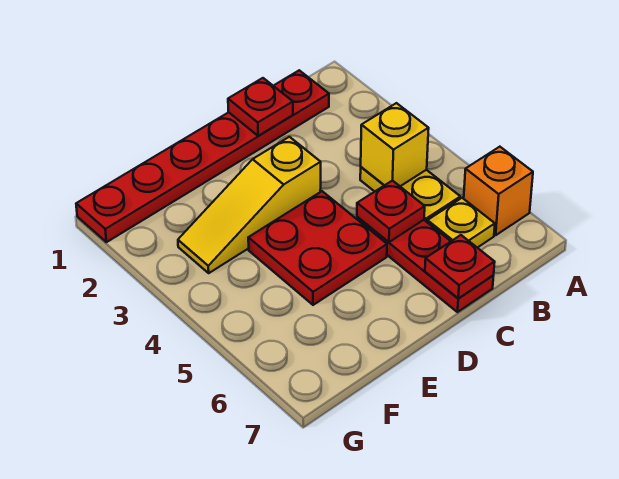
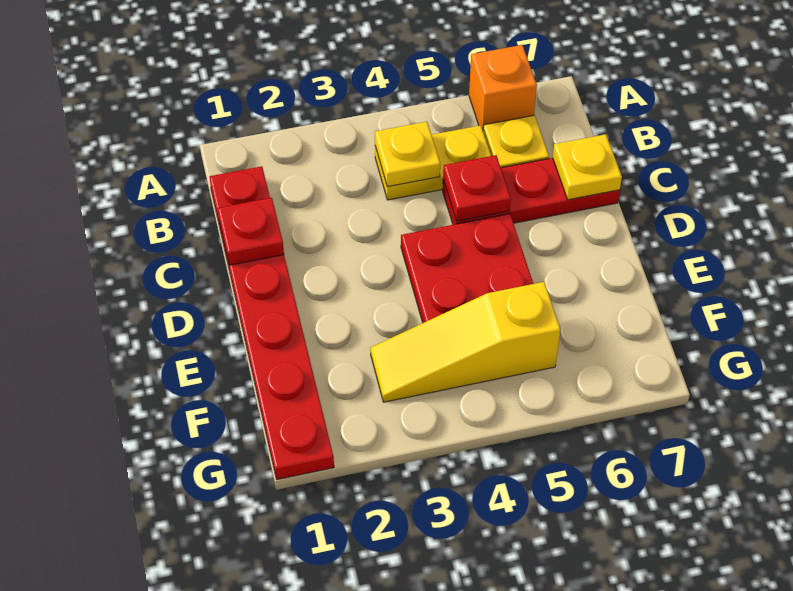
yellow brick B4 level 2 -> yellow plate B4 level 2
red plate C7 level 2 -> yellow plate C7 level 2
yellow slope D3:F3 level 1 top D -> yellow slope F3:F5 level 1 top 5

